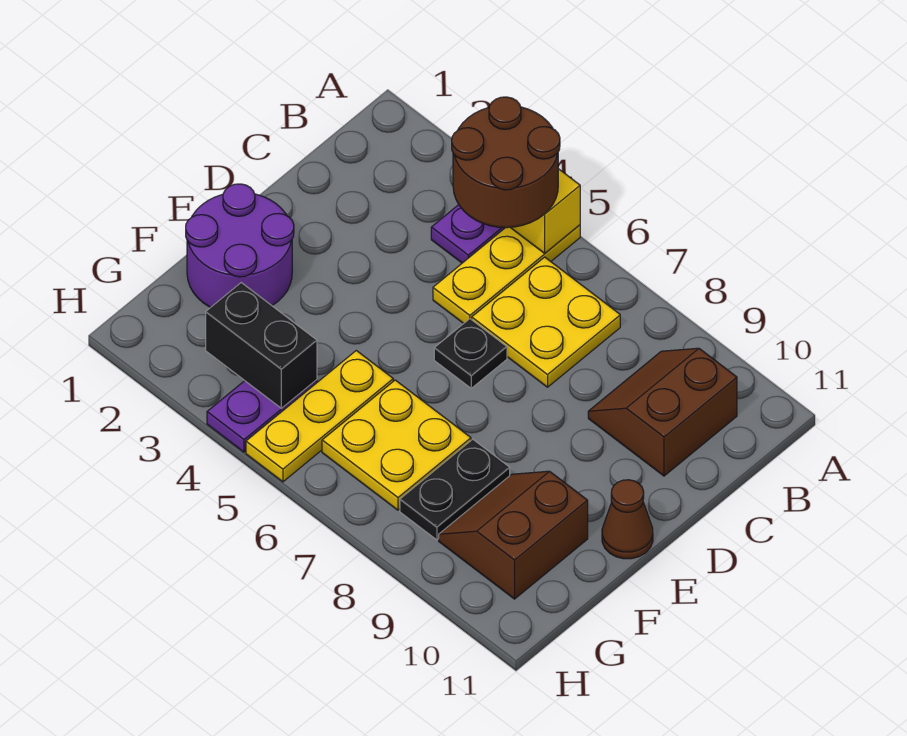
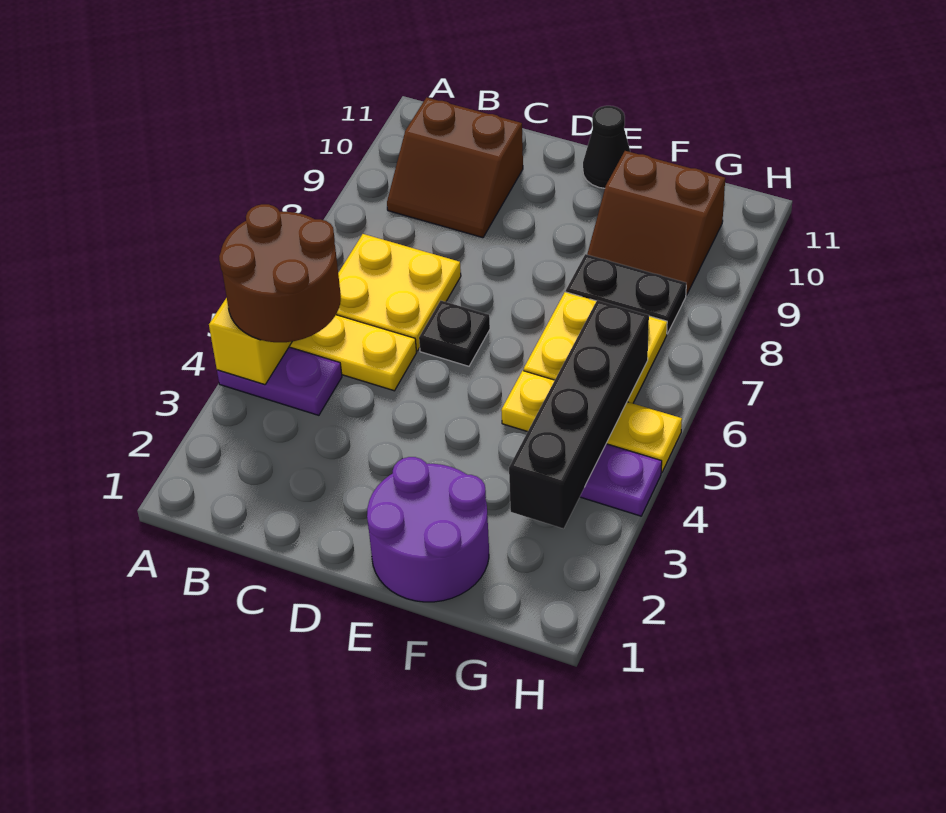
brown cone E11 level 1 -> black cone E11 level 1
black brick G3:G4 level 2 -> black brick G3:G6 level 2

